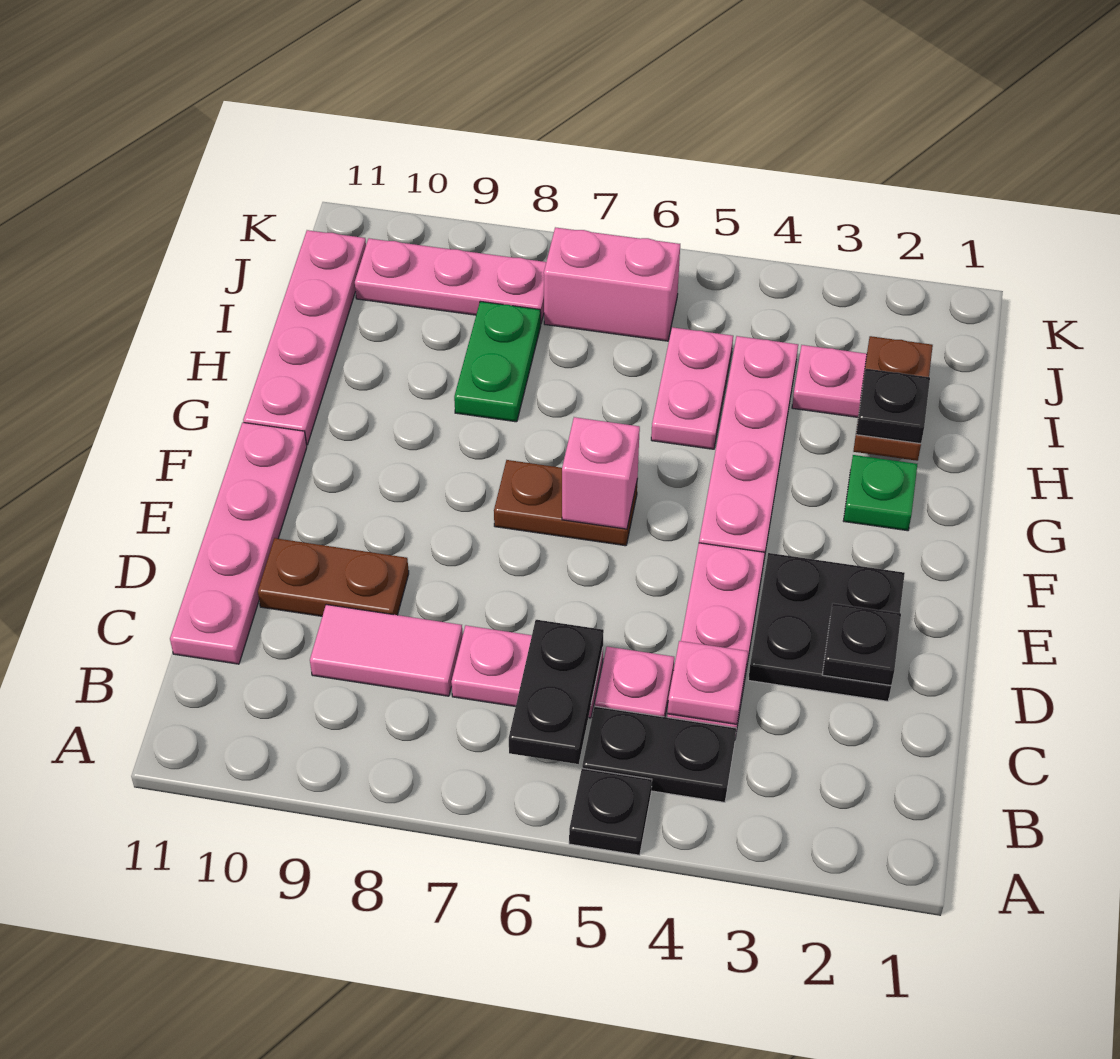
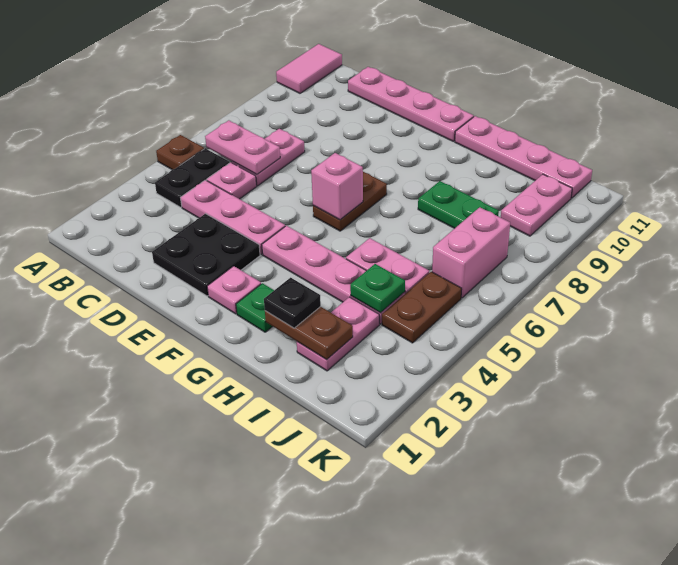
black plate A5 level 1 -> brown plate A5 level 1
black plate B6:C6 level 2 -> pink plate B6:C6 level 2
pink plate C4 level 2 -> pink plate F2 level 1
pink tile C8:C9 level 1 -> pink tile A10:A11 level 1
black plate D2 level 2 -> none
brown plate D9:D10 level 1 -> brown plate J4:J5 level 1
none -> green plate I4 level 2
pink plate J8:J10 level 1 -> pink plate J9:J10 level 1

